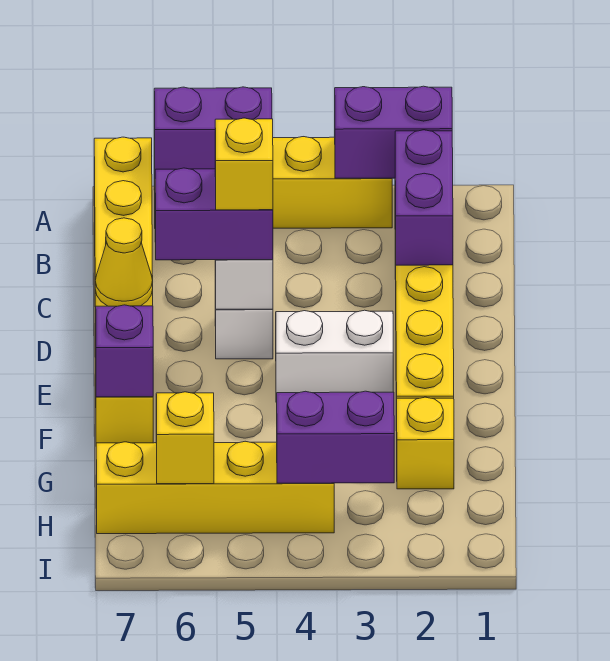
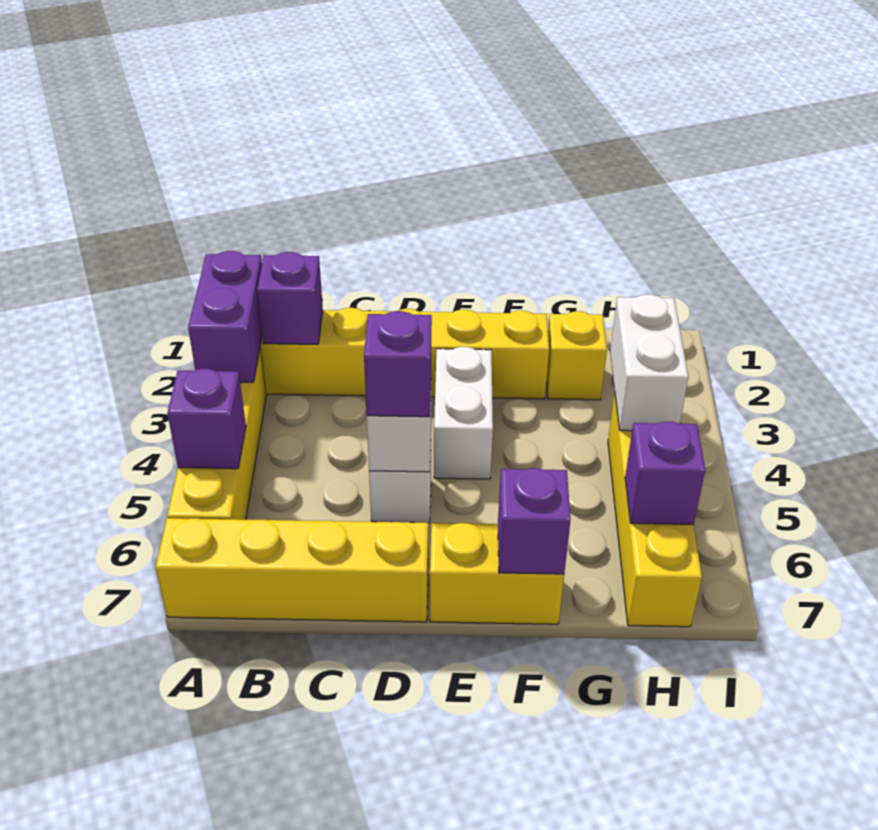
purple brick A5:A6 level 2 -> purple brick A5 level 2
purple brick B2:C2 level 2 -> purple brick B2 level 2
purple brick D5:D6 level 3 -> purple brick D5 level 3
yellow brick D5 level 4 -> none
yellow cone D7 level 2 -> none
purple brick H3:H4 level 2 -> white brick H3:H4 level 2
yellow brick H6 level 2 -> purple brick H6 level 2

